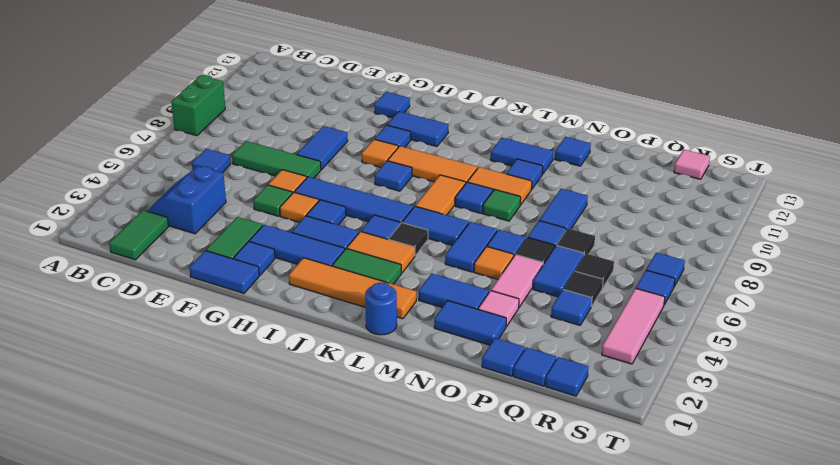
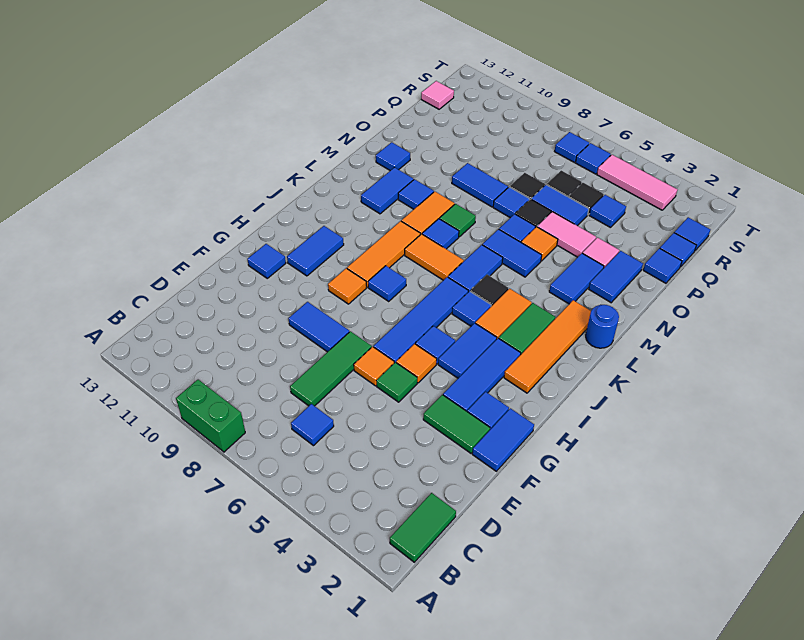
green tile C1:C2 level 1 -> green tile B1:C1 level 1
blue slope C3:D4 level 1 top D -> none
blue tile H10 level 1 -> none

